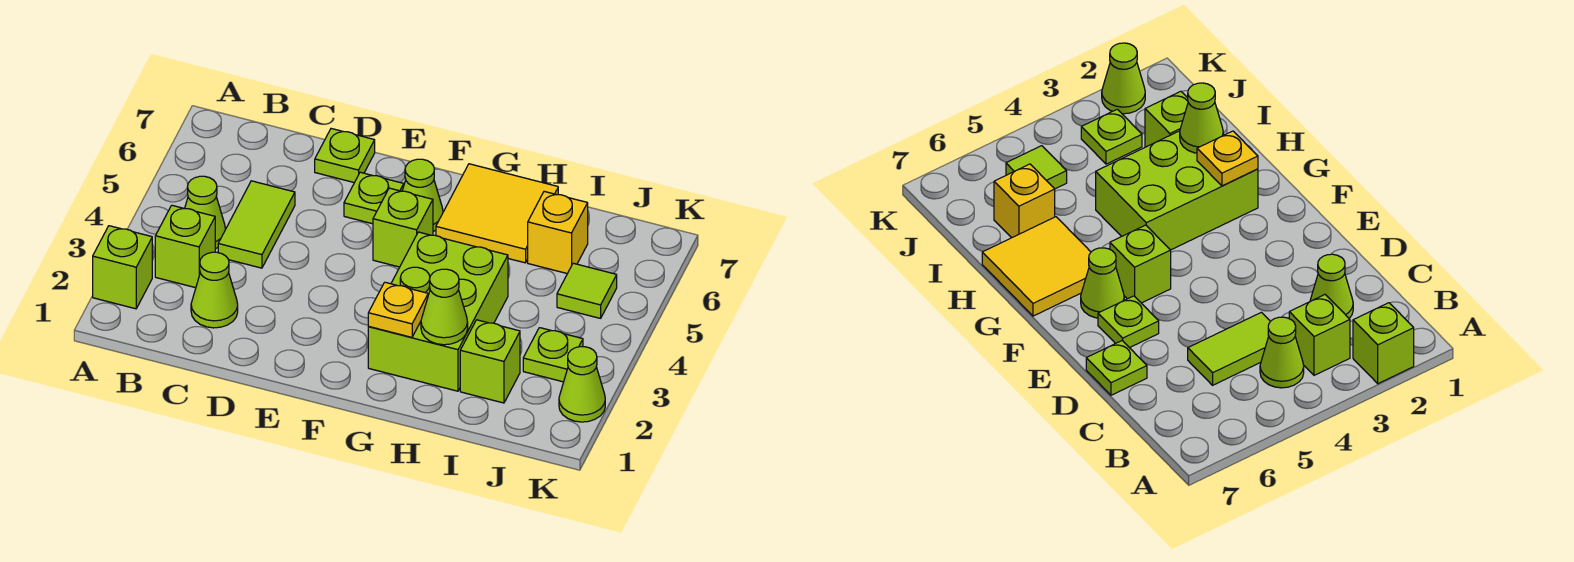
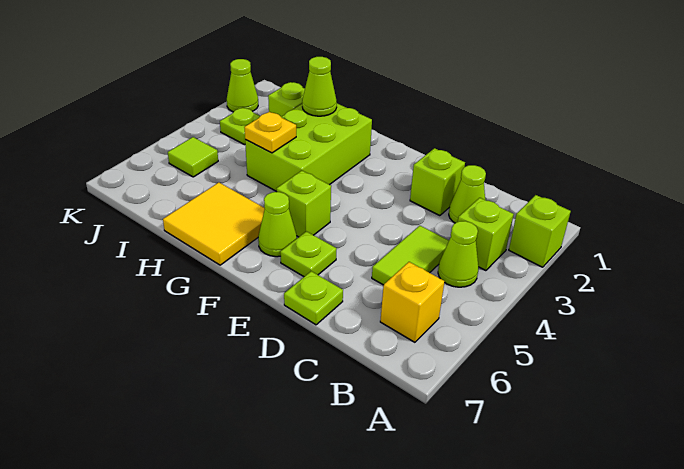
none -> lime brick D2 level 1
yellow plate G2 level 2 -> yellow plate H4 level 2
yellow brick I6 level 1 -> yellow brick B6 level 1

